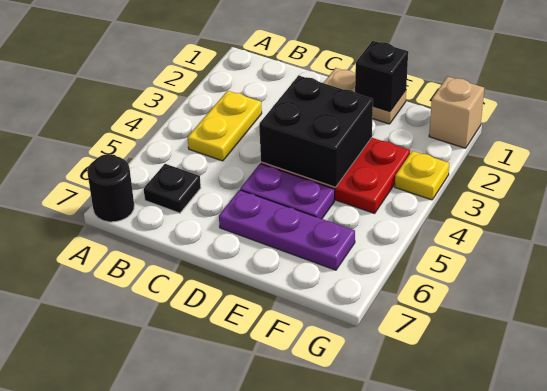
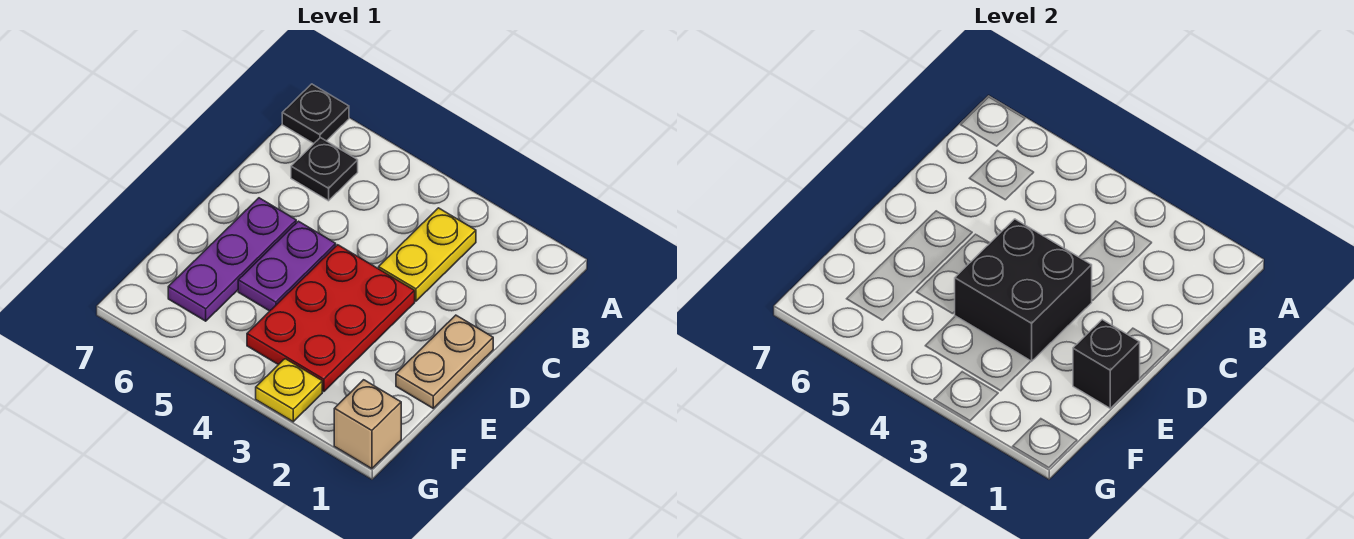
black round brick A7 level 1 -> black plate A7 level 1
yellow plate B3:B4 level 1 -> yellow plate B3:C3 level 1

